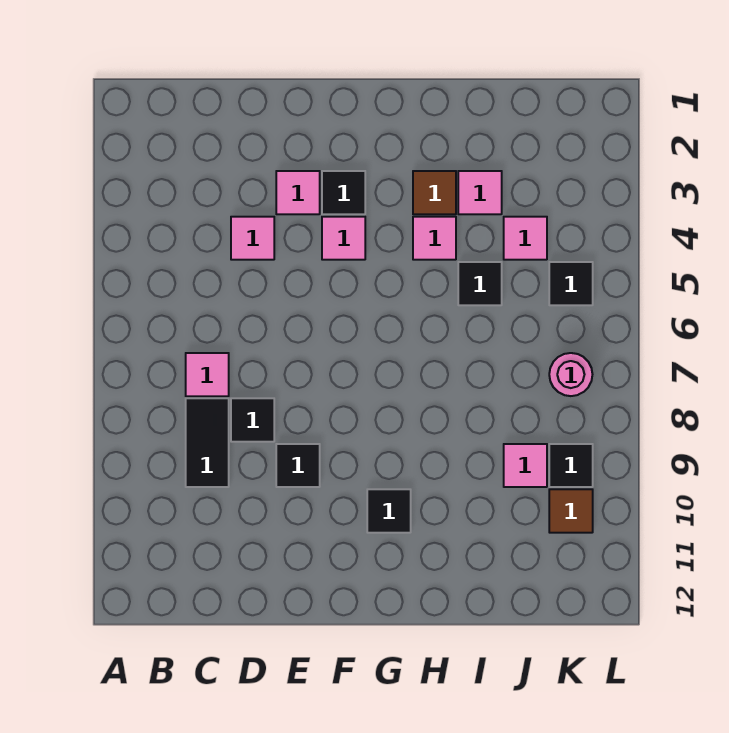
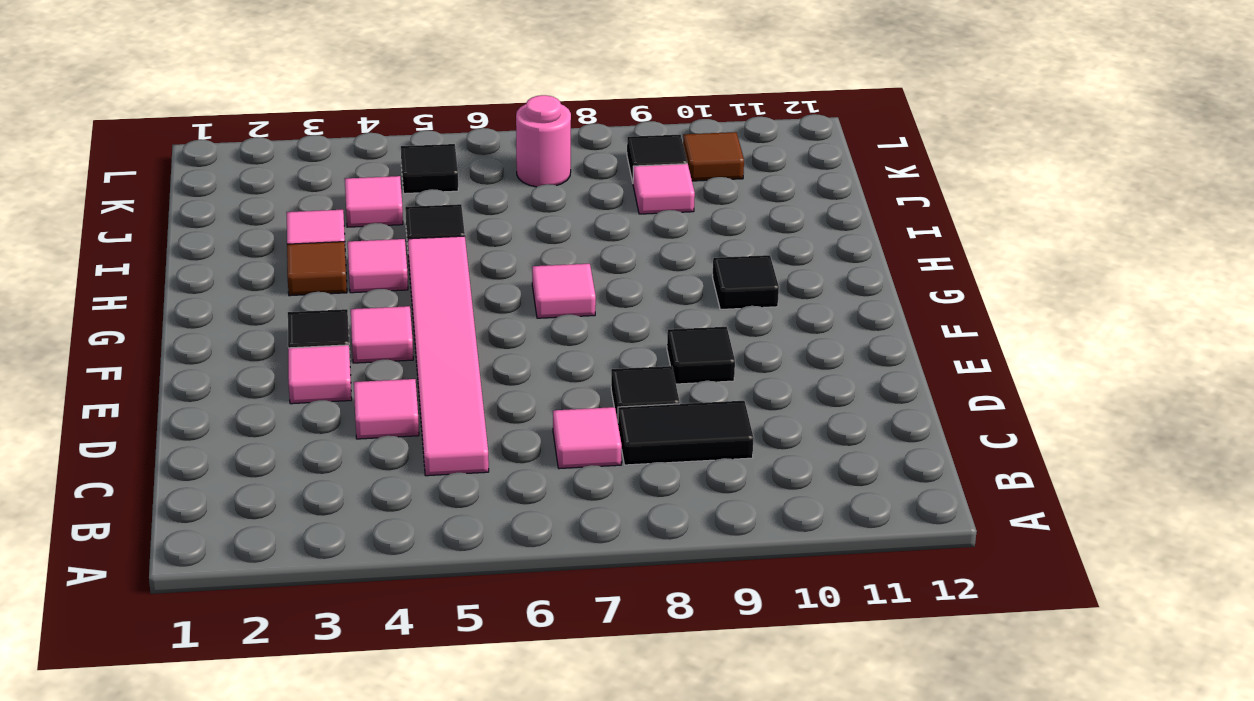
none -> pink tile C5:H5 level 1
none -> pink tile G7 level 1

